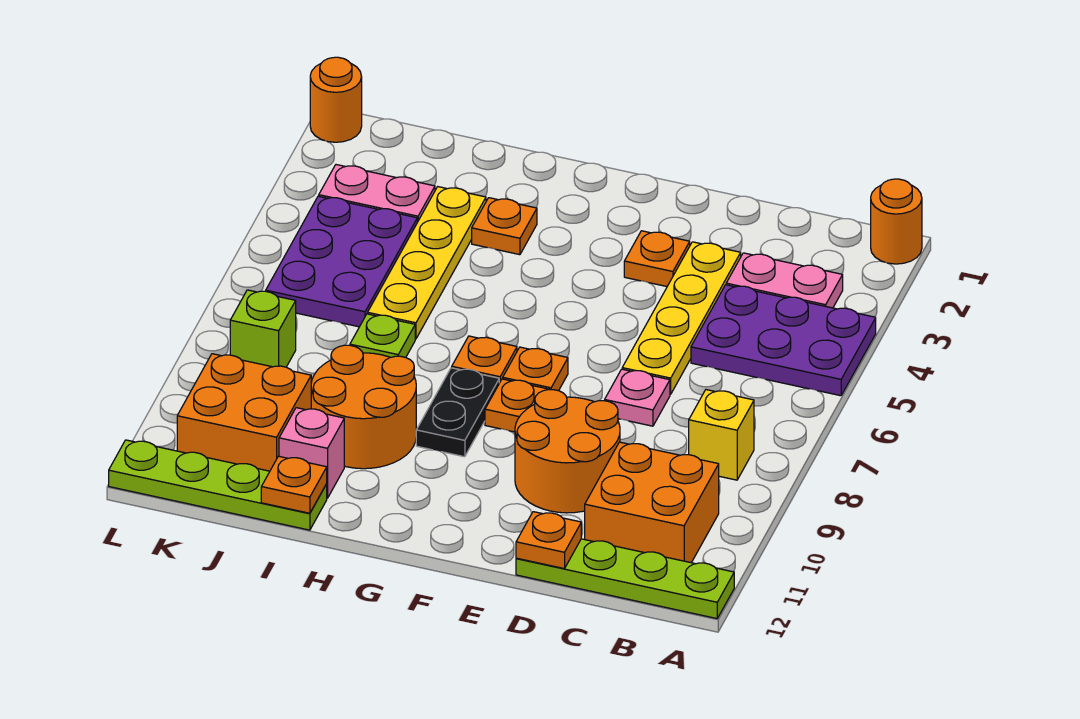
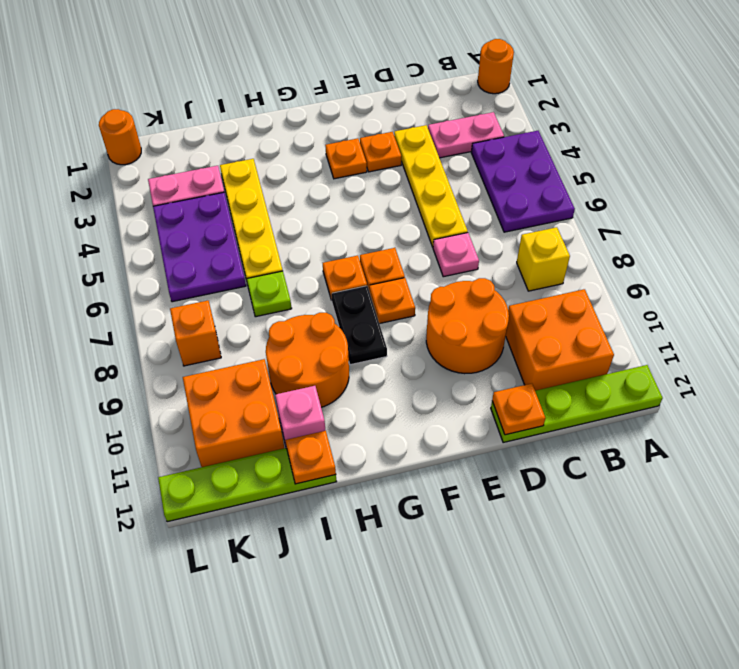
purple plate A4:C5 level 1 -> purple plate A4:B6 level 1
orange plate H3 level 1 -> orange plate F3 level 1
lime brick K8 level 1 -> orange brick K8 level 1

